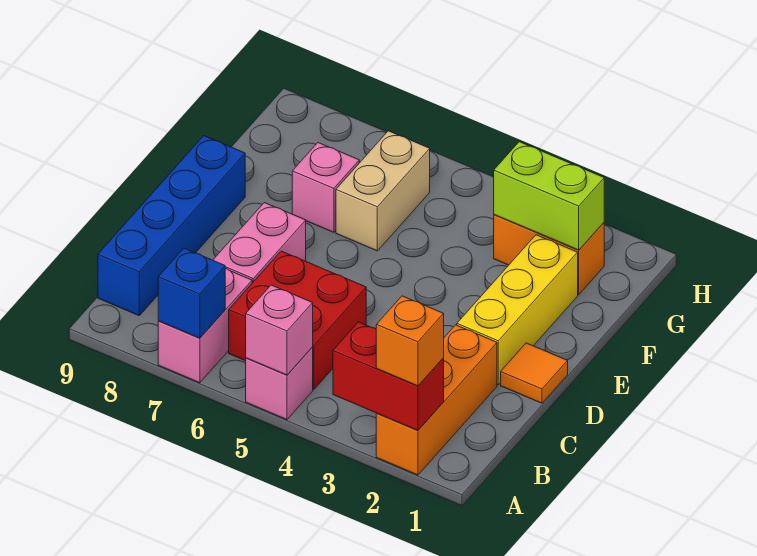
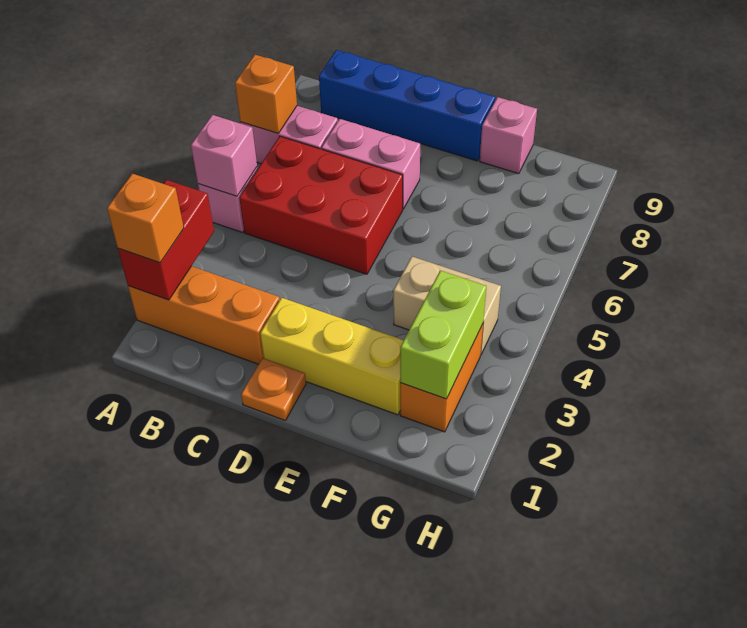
blue brick A7 level 2 -> orange brick A7 level 2
red brick B5:C6 level 1 -> red brick B5:D6 level 1
orange tile D1 level 1 -> orange plate D1 level 1
tan brick F6:G6 level 1 -> tan brick F4:G4 level 1
pink brick F7 level 1 -> pink brick F9 level 1

